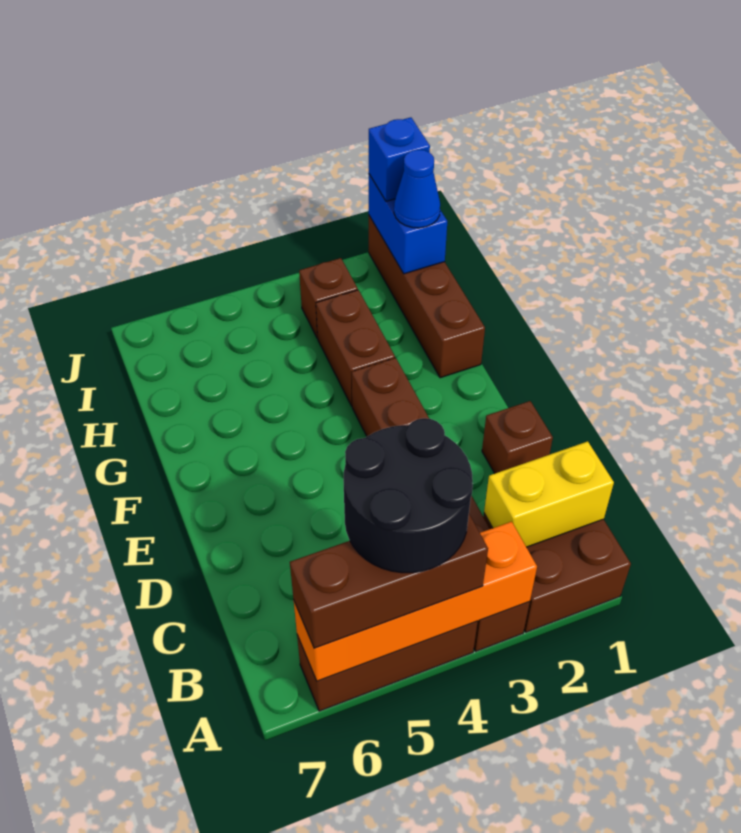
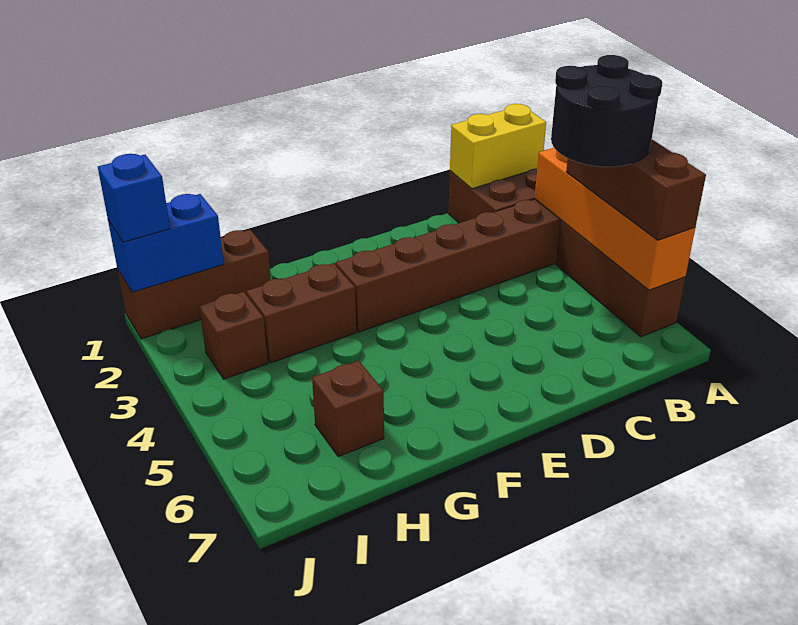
yellow brick B1:B2 level 2 -> yellow brick A1:B1 level 2
brown brick D1 level 1 -> brown brick H6 level 1
brown brick G1:J1 level 1 -> brown brick H1:J1 level 1
blue cone I1 level 3 -> none

